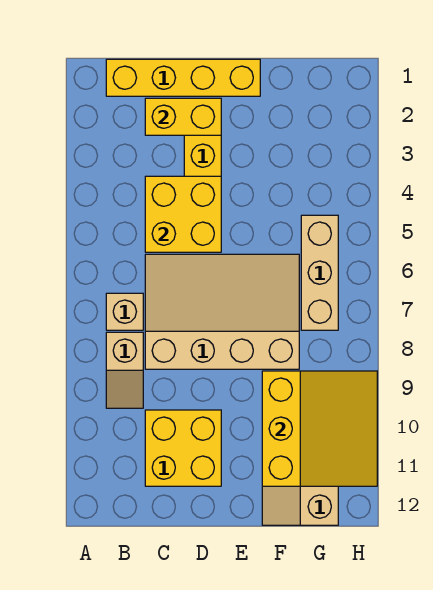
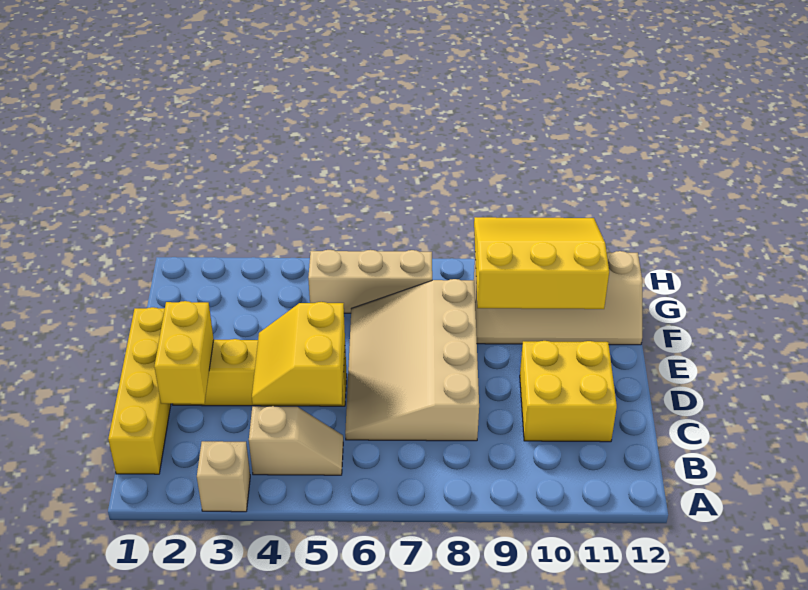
tan brick B7 level 1 -> tan brick A3 level 1
tan slope B8:B9 level 1 top 8 -> tan slope B4:B5 level 1 top 4
yellow brick C4:D5 level 2 -> yellow slope C4:D5 level 2 top 5

